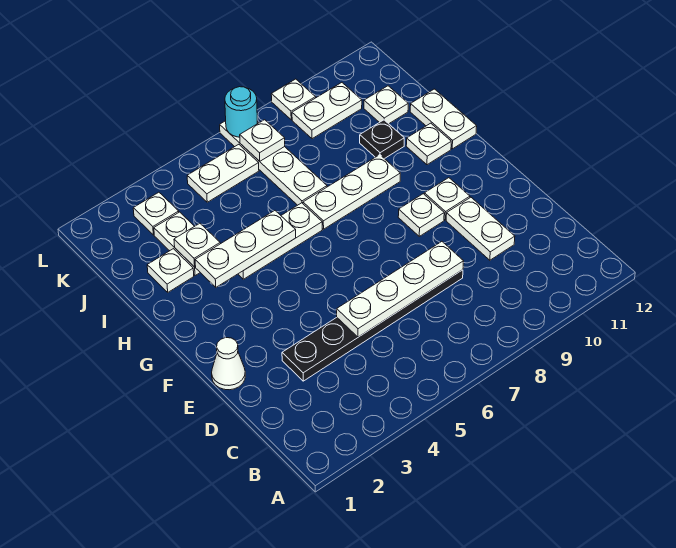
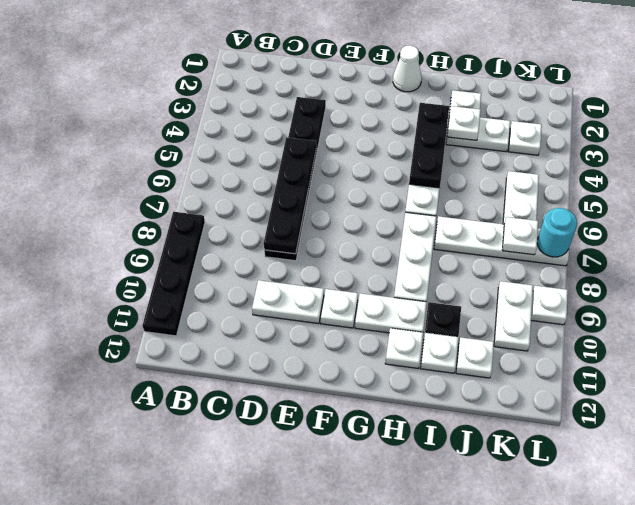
none -> black plate A8:A11 level 1
white plate D5:D8 level 2 -> black plate D5:D8 level 2
white cone E1 level 1 -> white cone G1 level 1
white plate F9 level 1 -> white plate I11 level 1
white plate H3:H5 level 2 -> black plate H3:H5 level 2
white plate H12:I12 level 1 -> white plate G10:H10 level 1

